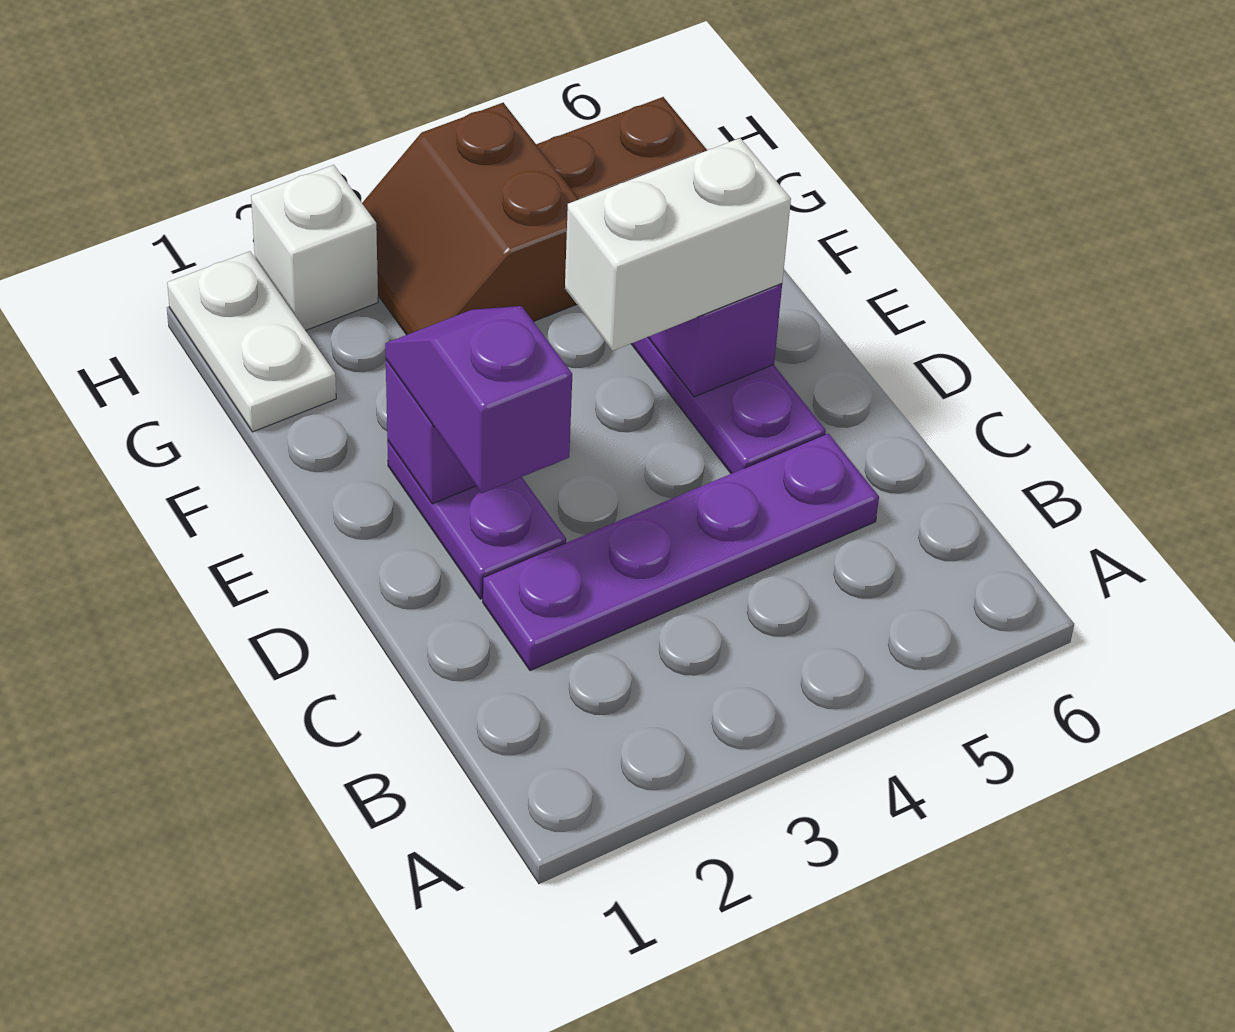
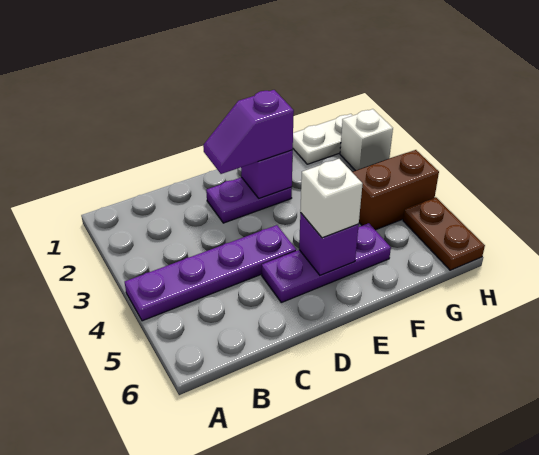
purple plate C2:C5 level 1 -> purple plate A4:D4 level 1
purple slope D2:E2 level 3 top D -> purple slope D2:E2 level 3 top E
white brick E4:E5 level 3 -> white brick E5 level 3

